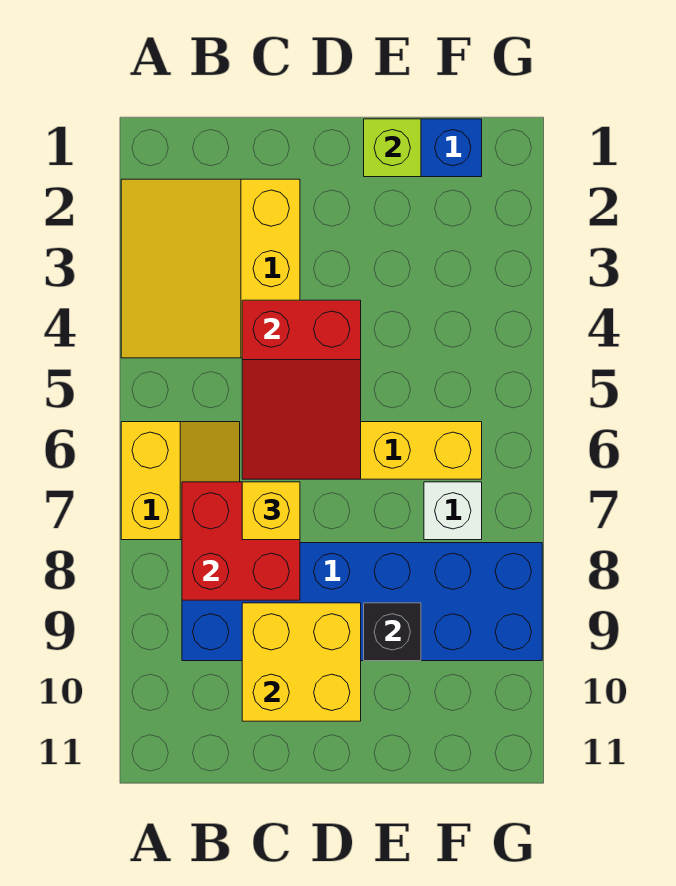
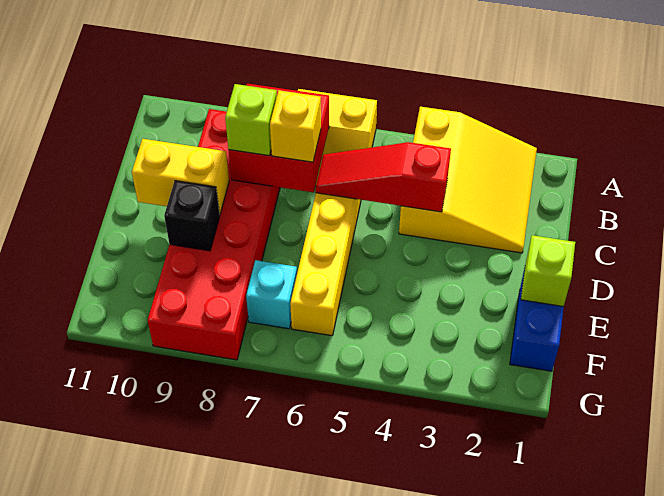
yellow slope A2:C4 level 1 top C -> yellow slope A2:C4 level 1 top 4
blue brick B8:G9 level 1 -> red brick B8:G9 level 1
red slope C4:D6 level 2 top 4 -> red slope C4:C6 level 2 top 4
none -> lime brick C8 level 3
yellow brick C9:D10 level 2 -> yellow brick D9:D10 level 2
white brick F7 level 1 -> cyan brick F7 level 1

